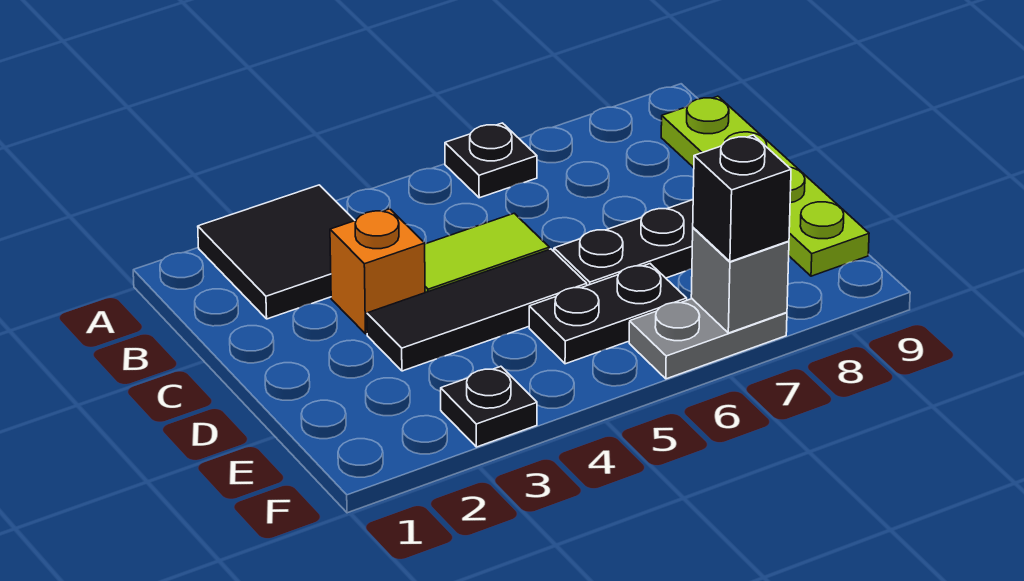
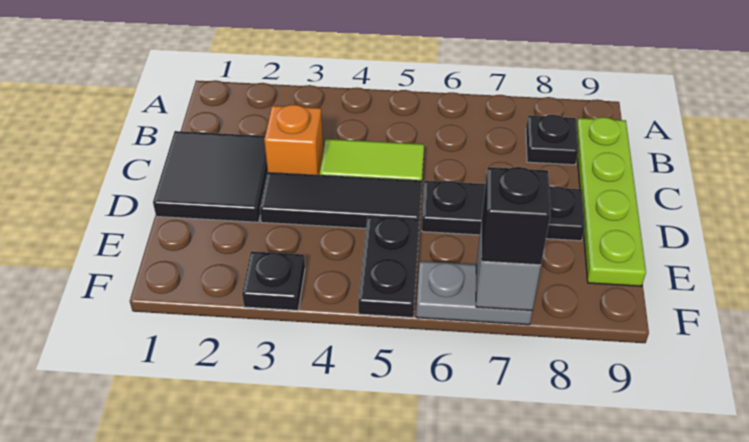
black tile A2:B3 level 1 -> black tile C1:D2 level 1
black plate A6 level 1 -> black plate B8 level 1
black plate E5:E6 level 1 -> black plate E5:F5 level 1

